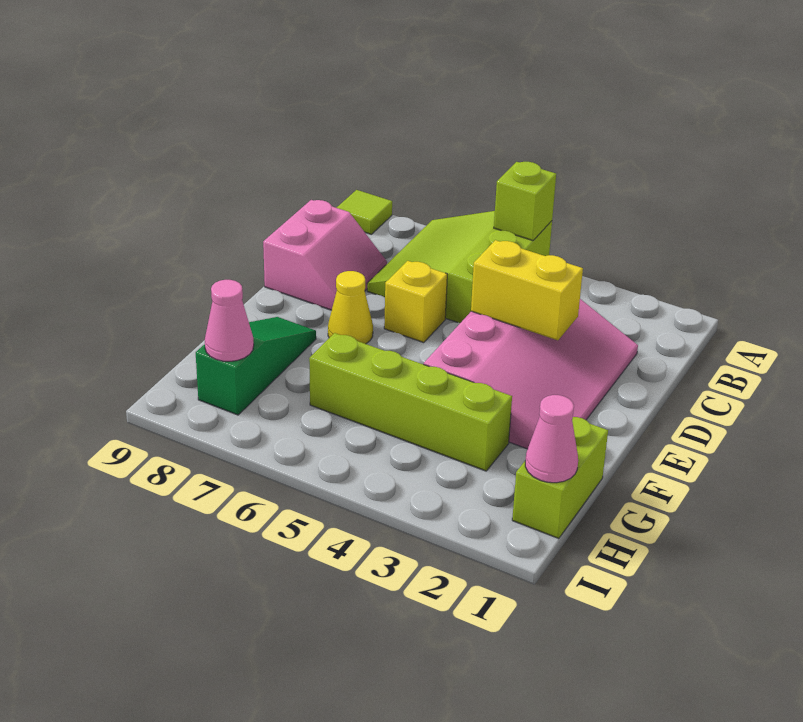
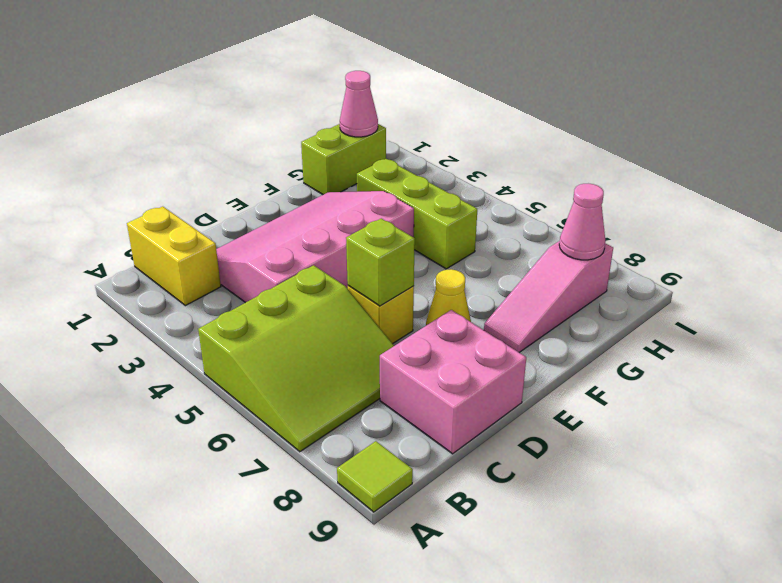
lime brick A5 level 2 -> lime brick D6 level 2
pink slope C8:D9 level 1 top 9 -> pink brick C8:D9 level 1
yellow brick D3:D4 level 2 -> yellow brick B1:B2 level 1
green slope F8:H8 level 1 top H -> pink slope F8:H8 level 1 top H
lime brick G3:G6 level 1 -> lime brick G3:G5 level 1

